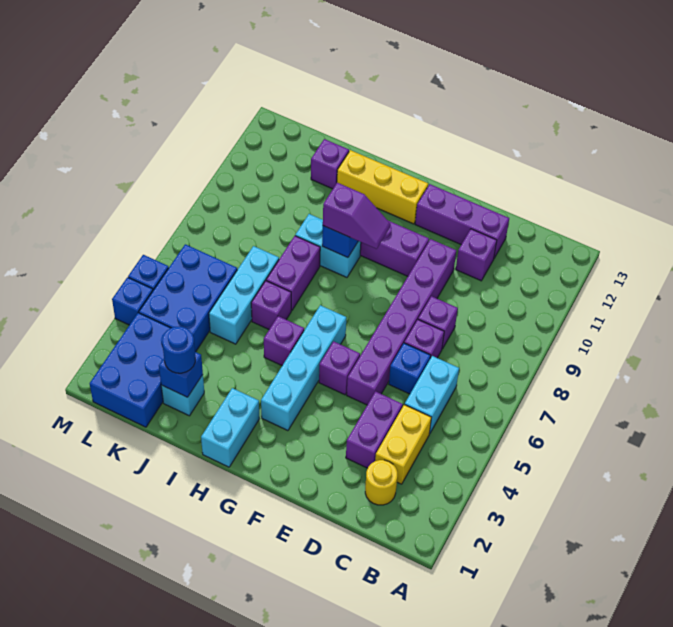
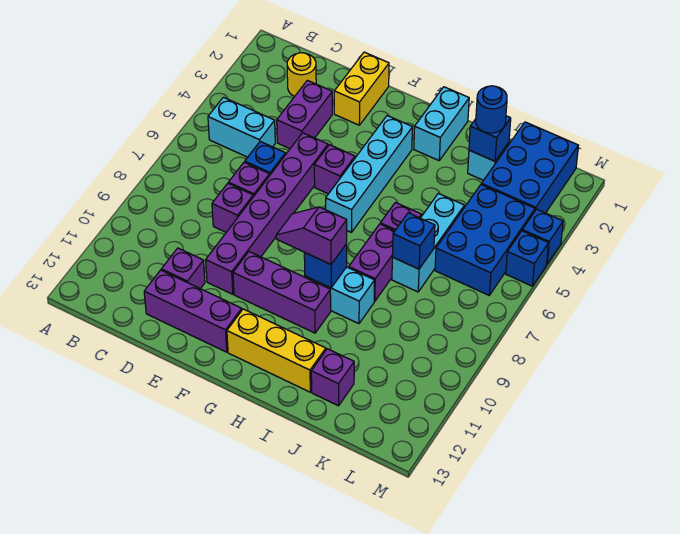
yellow brick C3:C4 level 1 -> yellow brick E1:E2 level 1
cyan brick C5:C6 level 1 -> cyan brick B5:C5 level 1
purple brick H5 level 1 -> none
none -> blue brick J7 level 2

